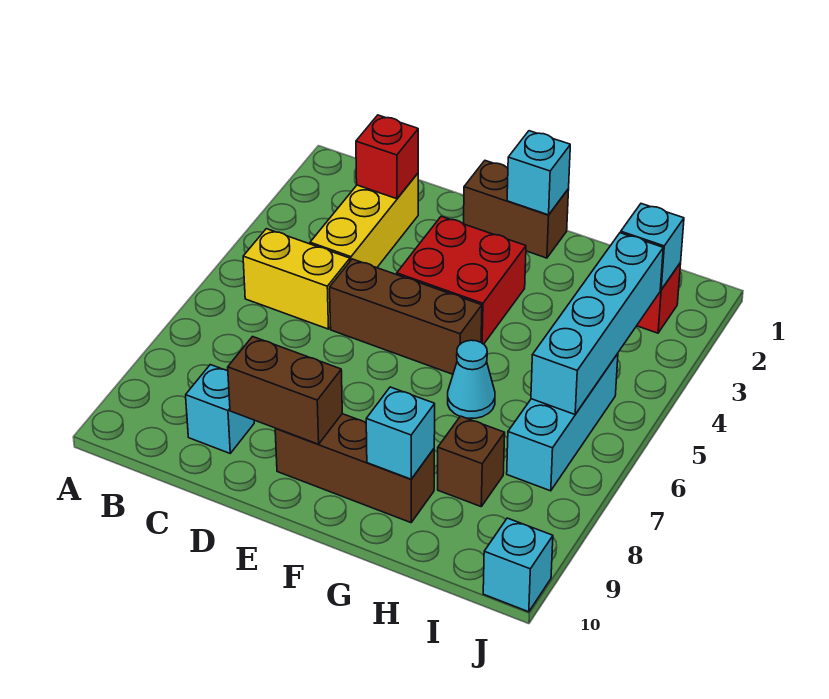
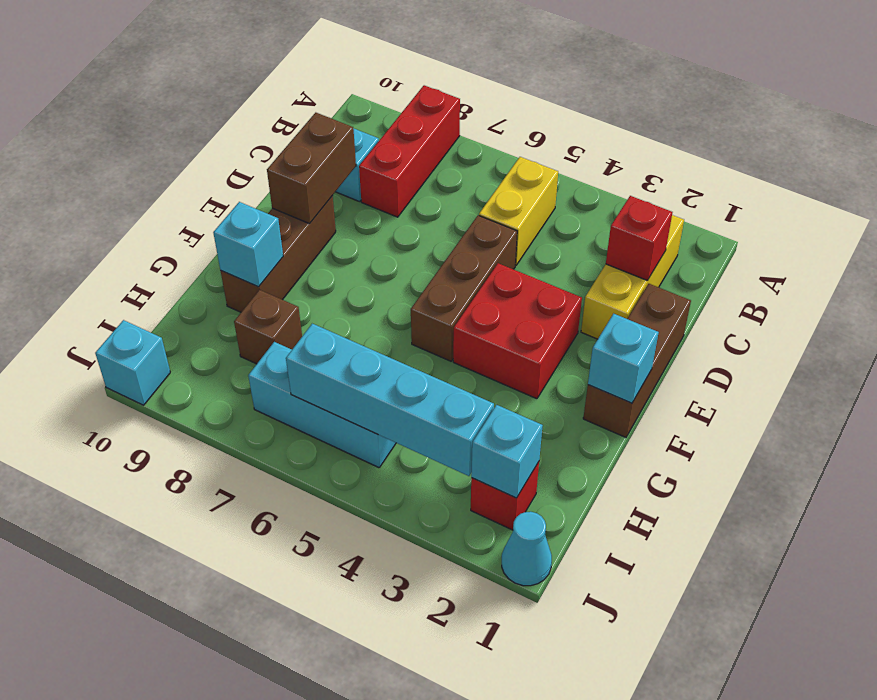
none -> red brick A8:C8 level 1
yellow brick C2:C4 level 1 -> yellow brick B2:D2 level 1
brown brick E1:F1 level 1 -> brown brick D1:F1 level 1
cyan cone G6 level 1 -> cyan cone J1 level 1

